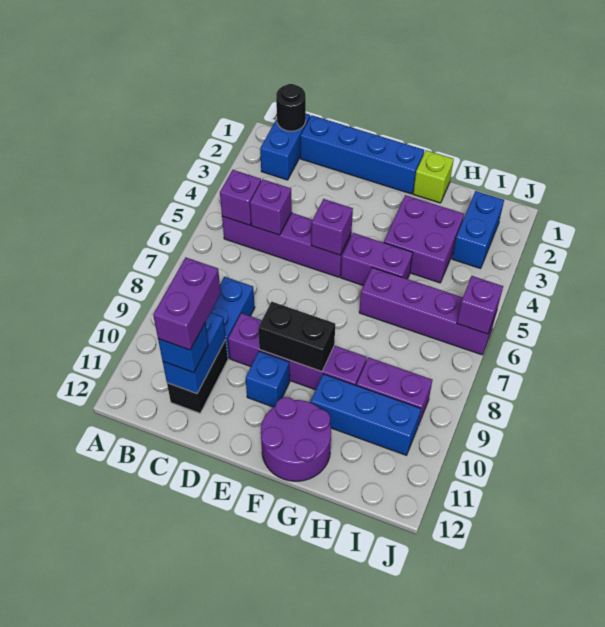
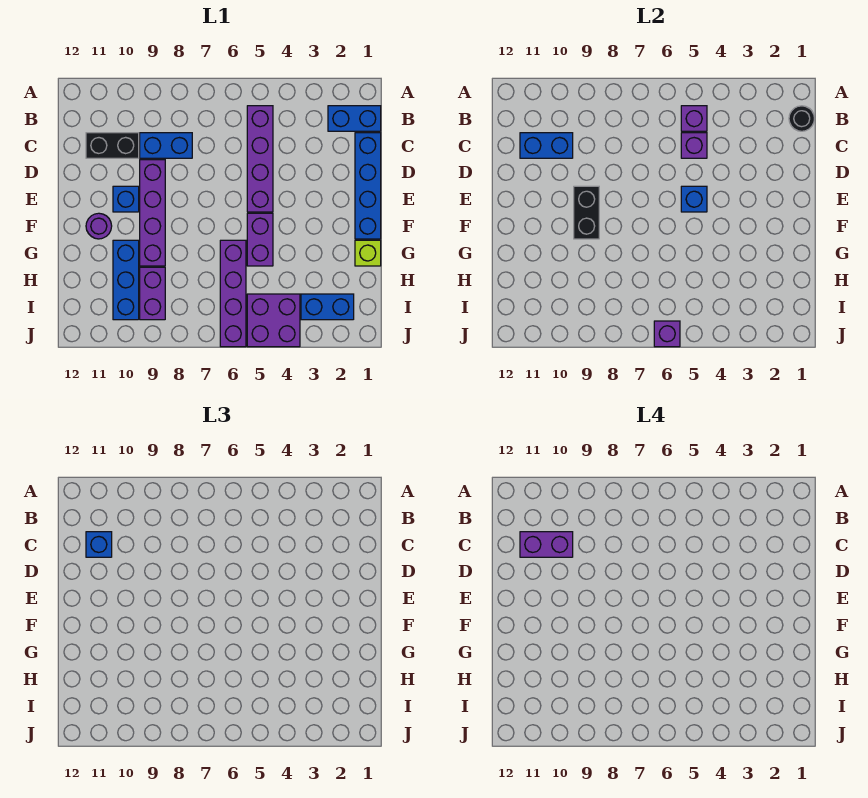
purple brick E5 level 2 -> blue brick E5 level 2
purple round brick F11:G12 level 1 -> purple round brick F11 level 1
purple brick G3:H4 level 1 -> purple brick I4:J5 level 1

